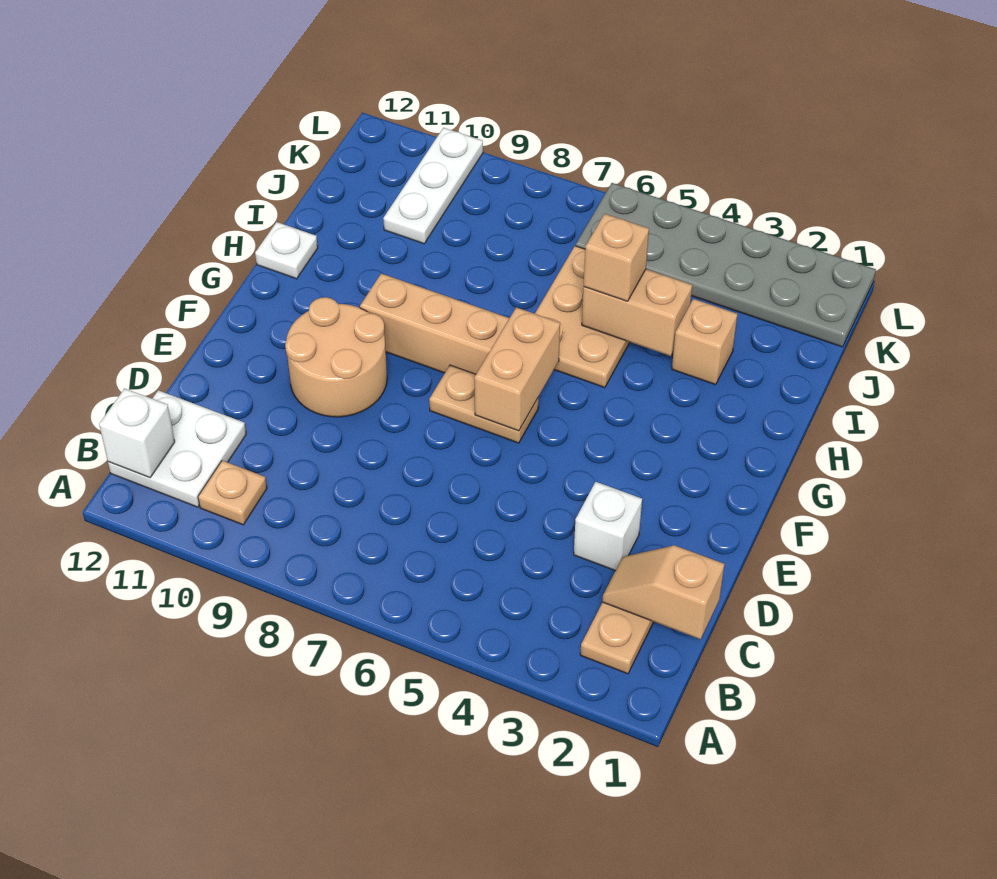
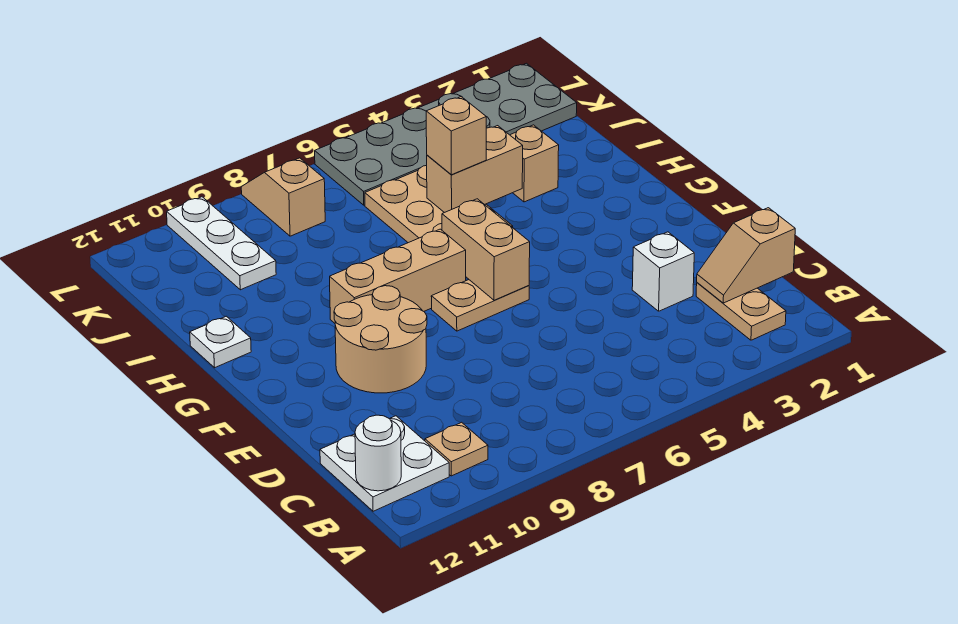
white brick B12 level 2 -> white round brick B12 level 2
none -> tan slope K8:L8 level 1 top K

